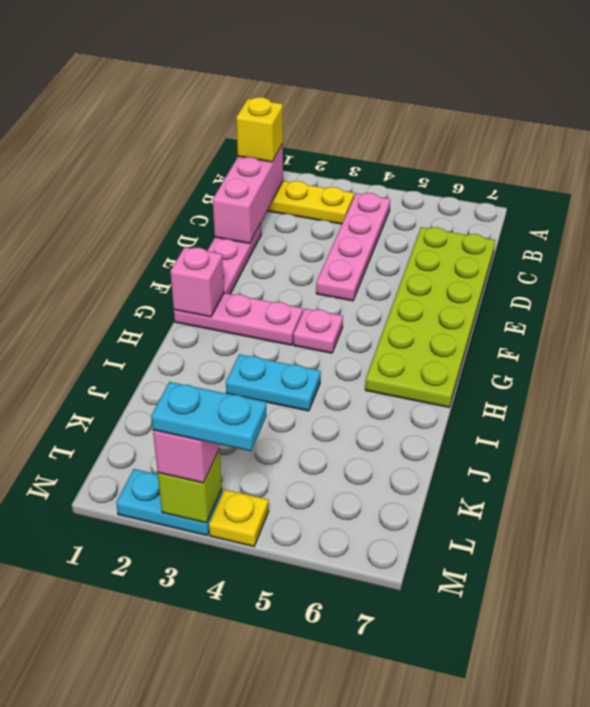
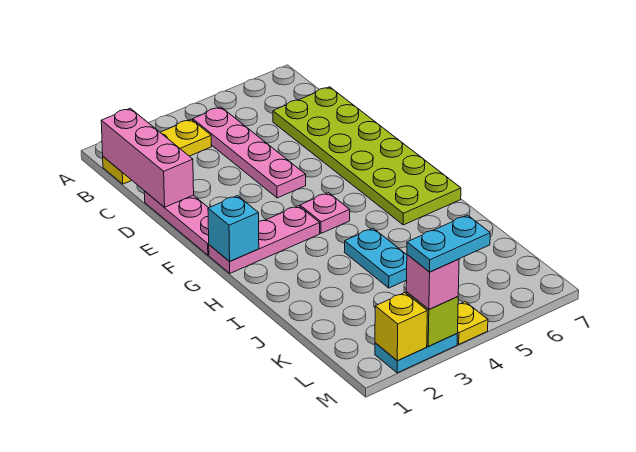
yellow brick B1 level 3 -> yellow brick M2 level 2
pink brick G1 level 2 -> cyan brick G1 level 2
cyan plate I3:I4 level 1 -> cyan plate I4:J4 level 1

